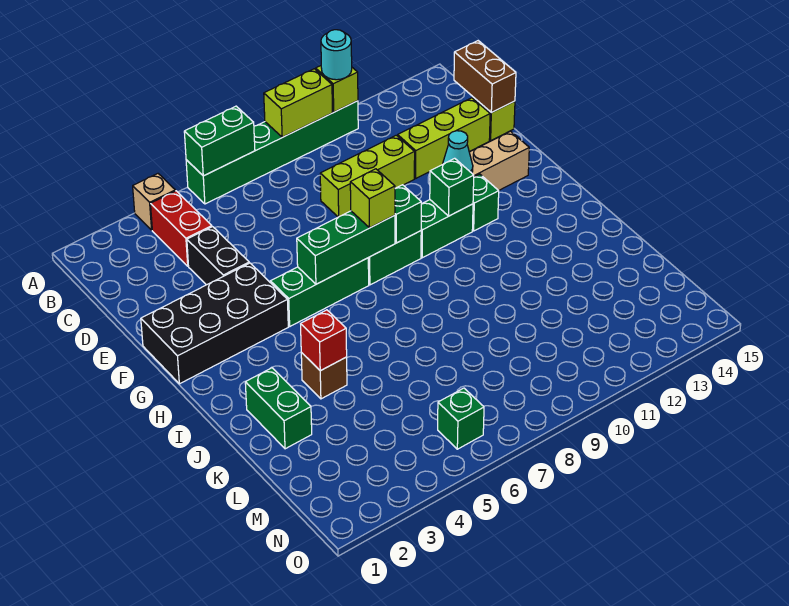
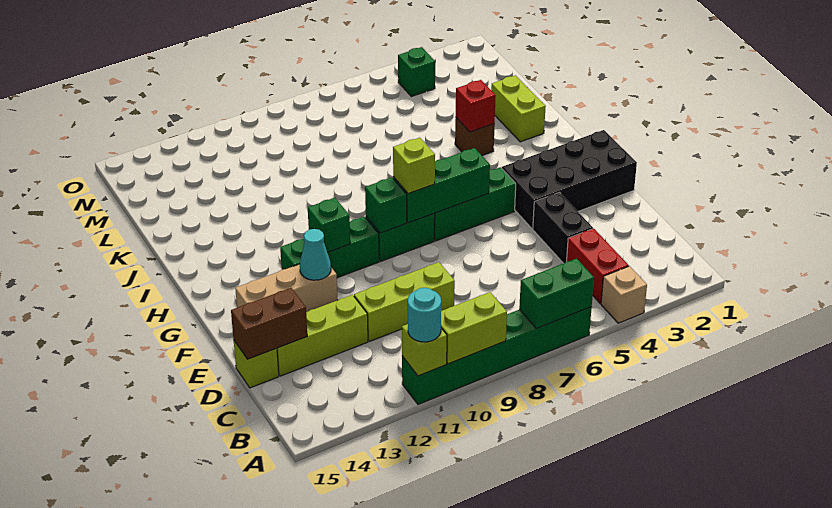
brown brick C15:D15 level 2 -> brown brick D14:D15 level 2
green brick J2:K2 level 1 -> lime brick J2:K2 level 1
green brick N6 level 1 -> green brick N4 level 1

